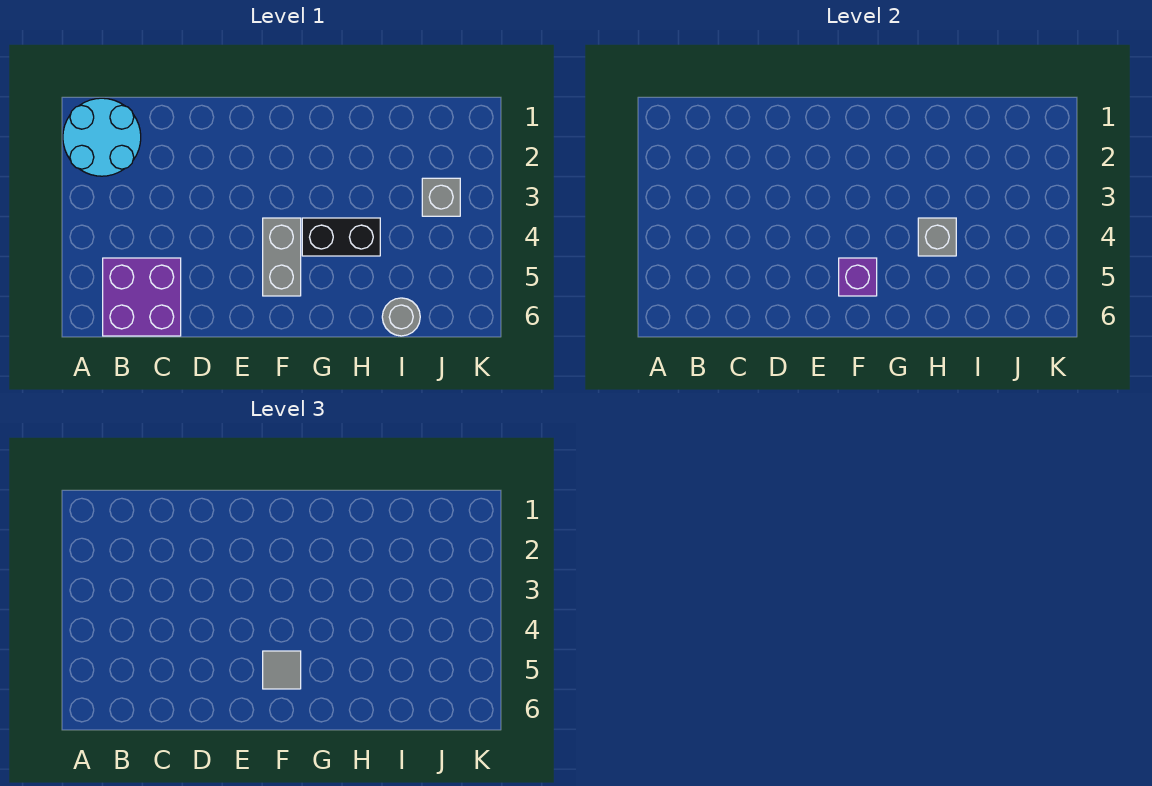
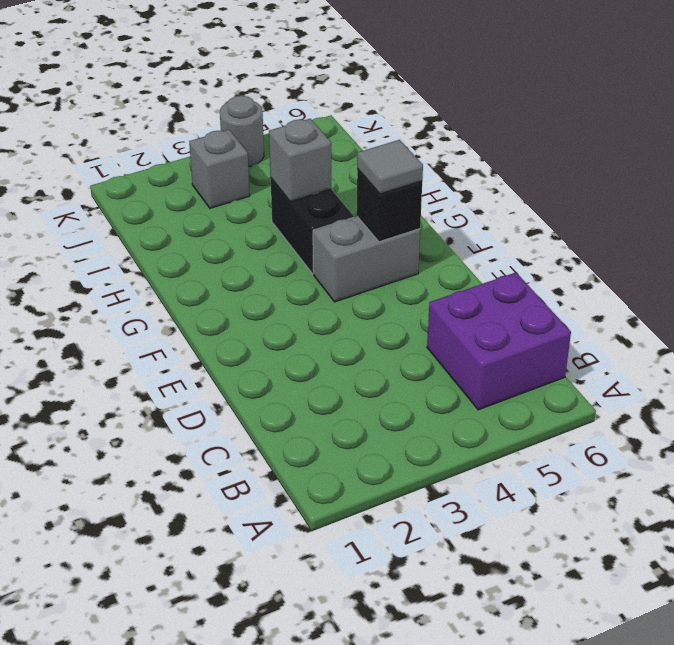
cyan round brick A1:B2 level 1 -> none
purple brick F5 level 2 -> black brick F5 level 2
grey round brick I6 level 1 -> grey round brick K4 level 1

